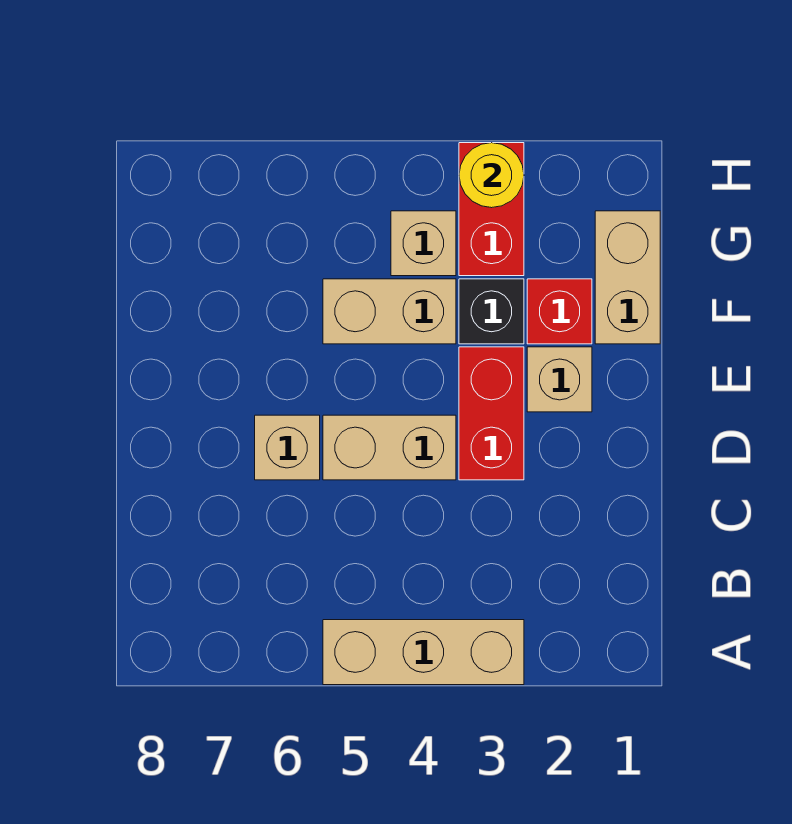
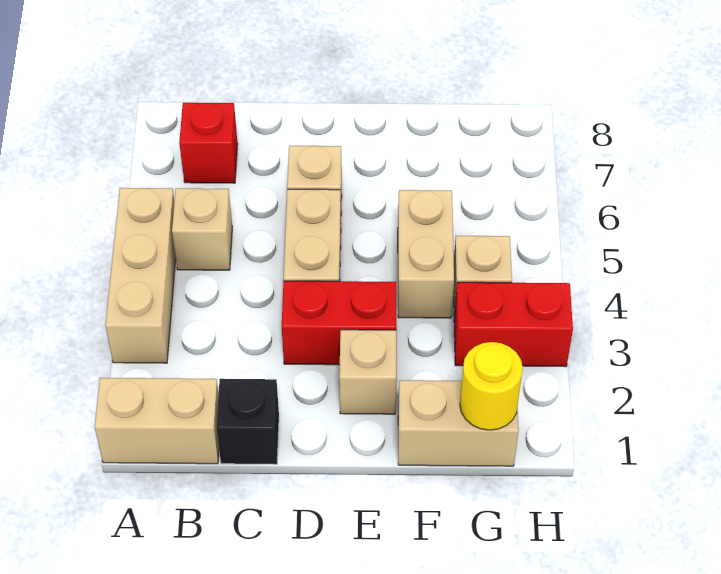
none -> tan brick A1:B1 level 1
none -> tan brick B5 level 1
red brick F2 level 1 -> red brick B7 level 1
black brick F3 level 1 -> black brick C1 level 1
yellow round brick H3 level 2 -> yellow round brick G1 level 2

